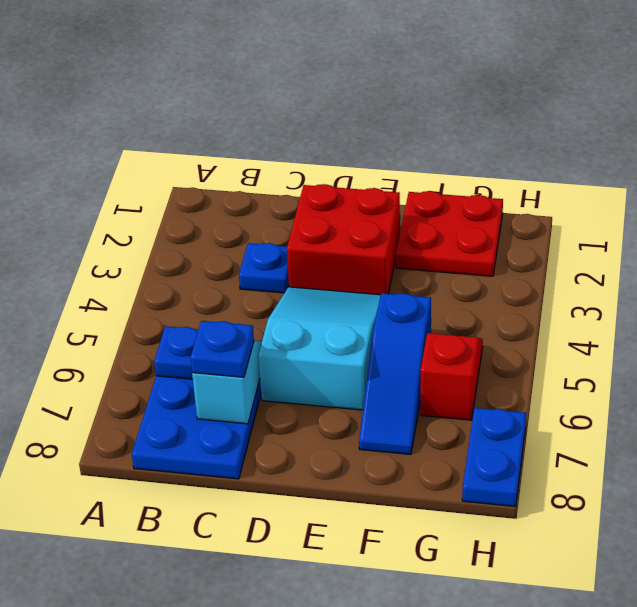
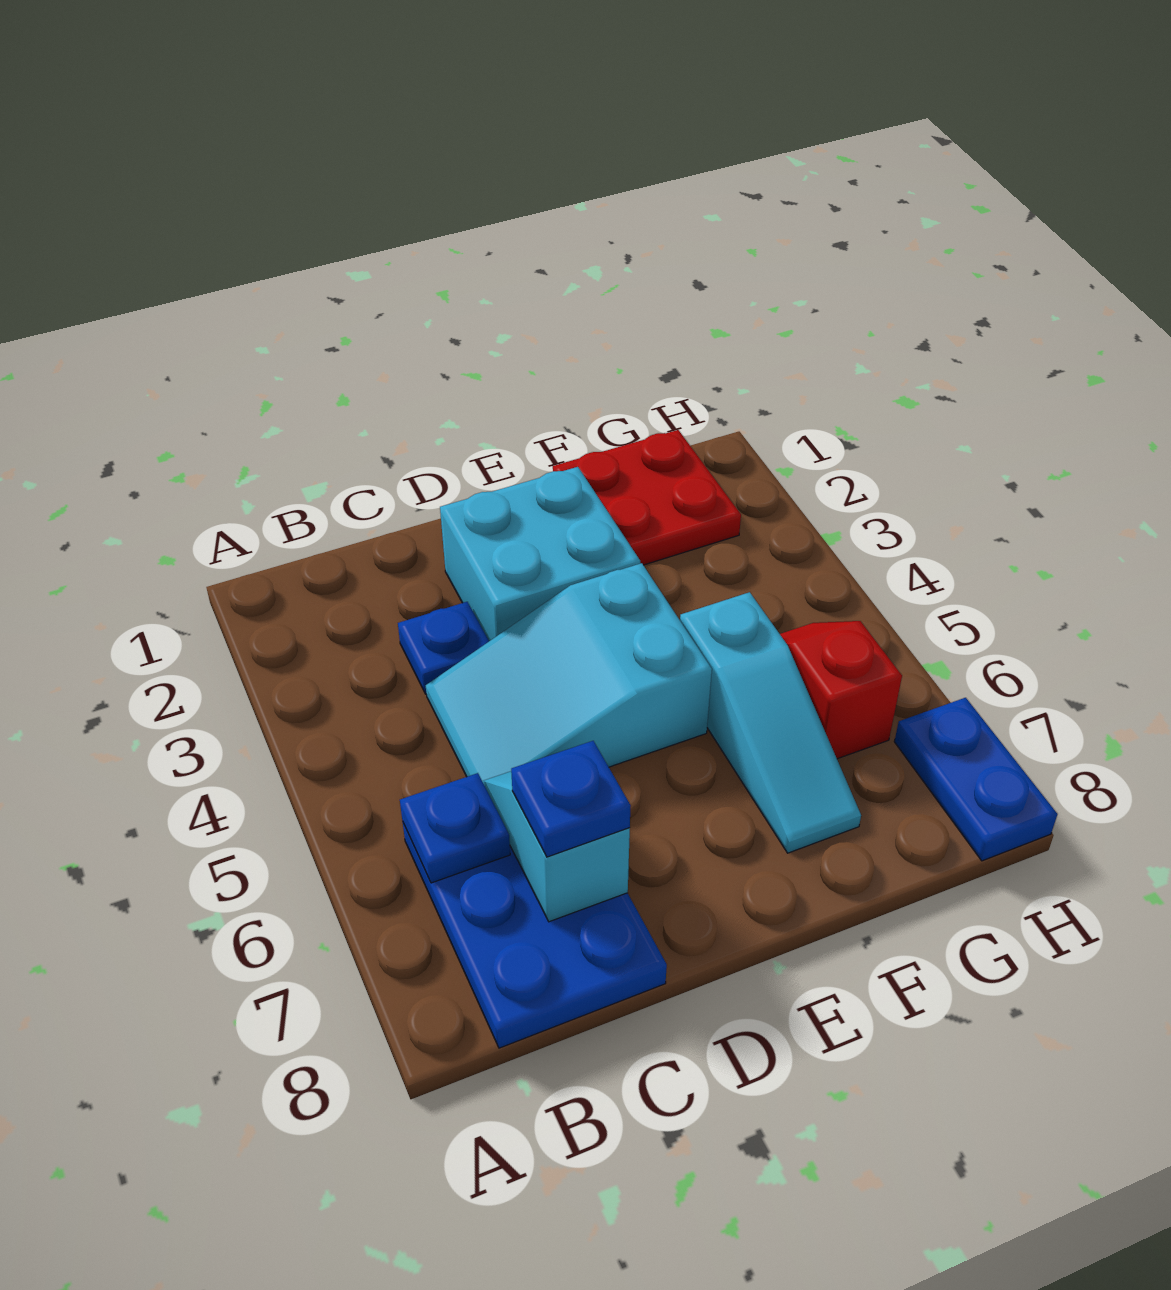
red brick D2:E3 level 1 -> cyan brick D2:E3 level 1
cyan slope D4:E6 level 1 top 6 -> cyan slope C4:E5 level 1 top E
blue slope F5:F7 level 1 top 5 -> cyan slope F5:F7 level 1 top 5

